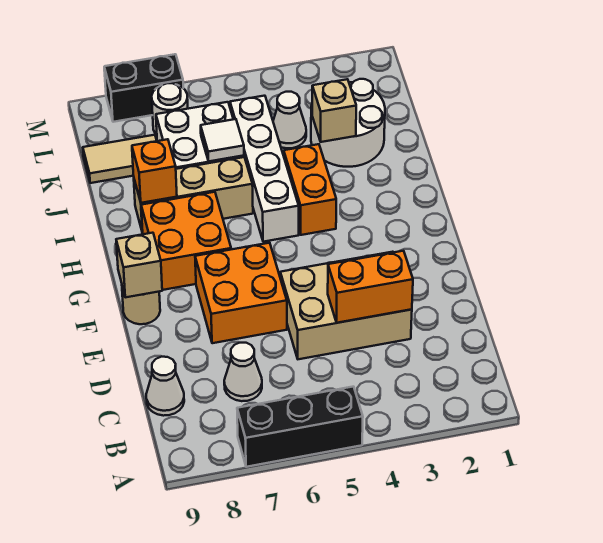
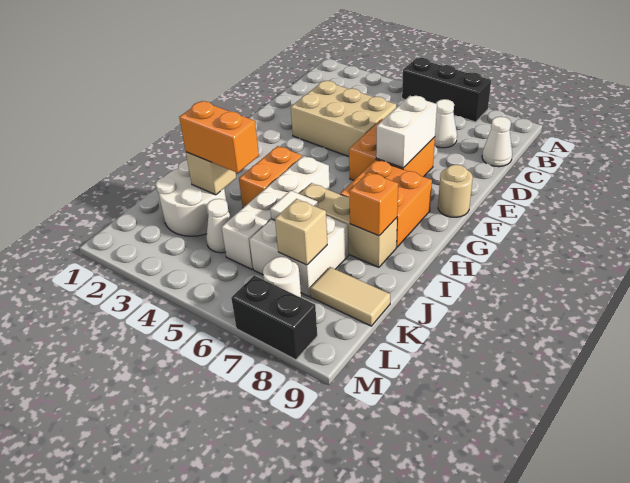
orange brick D3:D4 level 2 -> orange brick J3:J4 level 3
none -> white brick E7:F7 level 2
tan brick F9 level 2 -> tan brick K7 level 2

